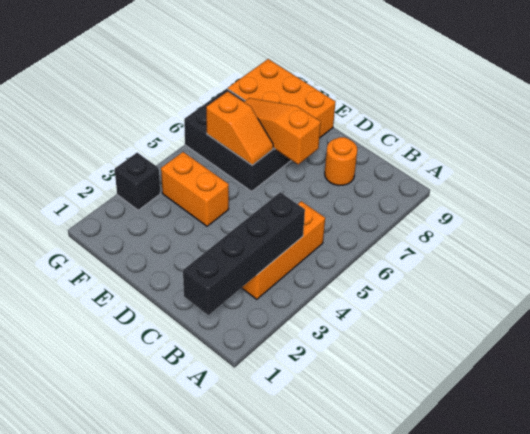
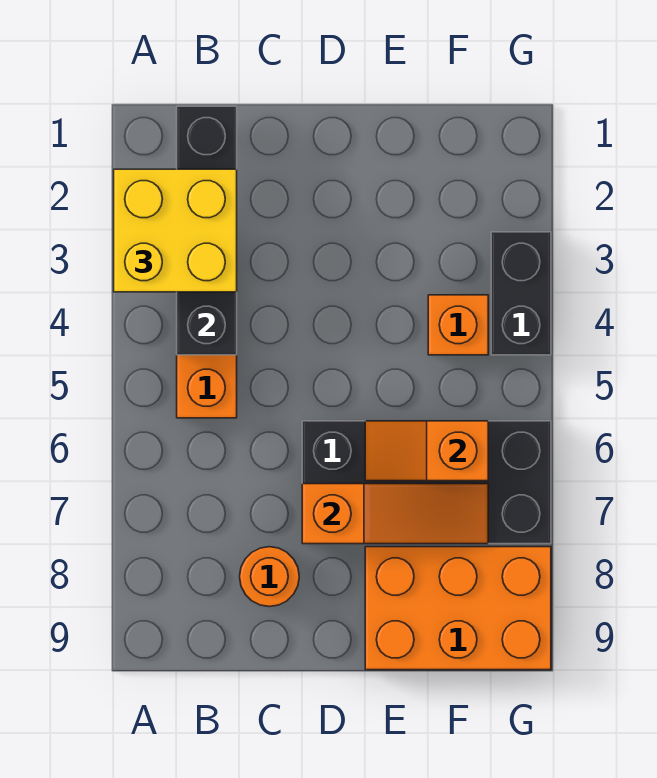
none -> yellow brick A2:B3 level 3
orange brick E4:F4 level 1 -> orange brick F4 level 1
black brick E6:G7 level 1 -> black brick D6:G7 level 1
black brick G3 level 1 -> black brick G3:G4 level 1

